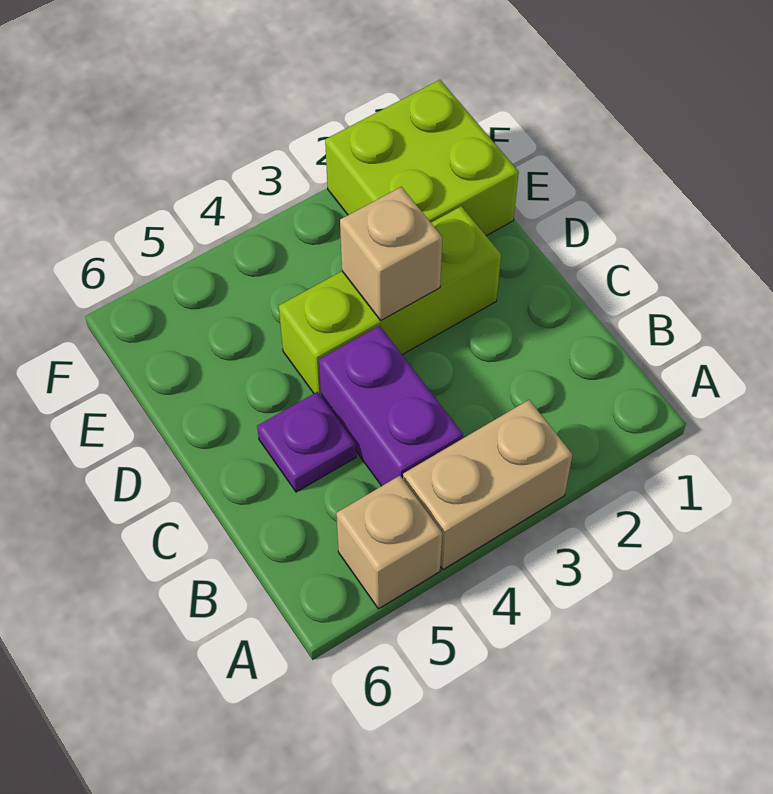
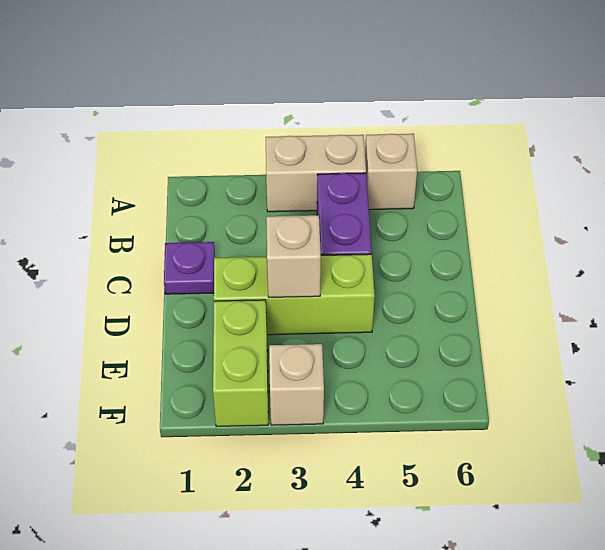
purple plate C5 level 1 -> purple plate C1 level 1
lime brick E1:F2 level 1 -> lime brick E2:F2 level 1
none -> tan brick F3 level 1

